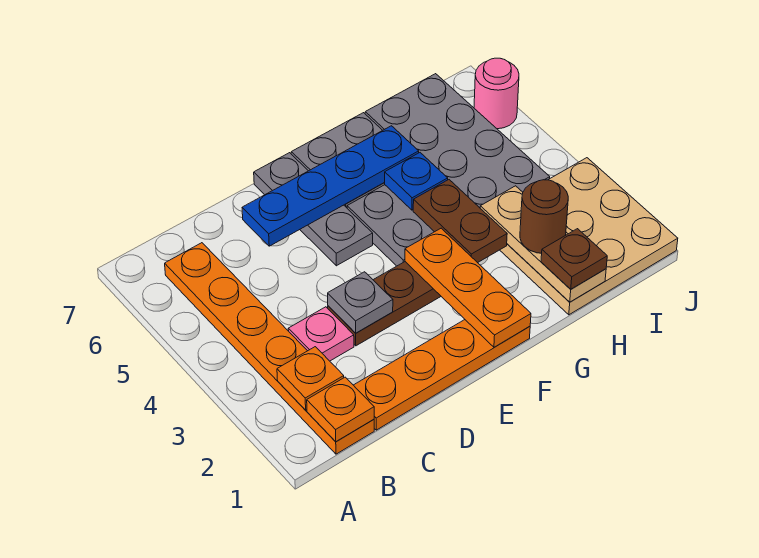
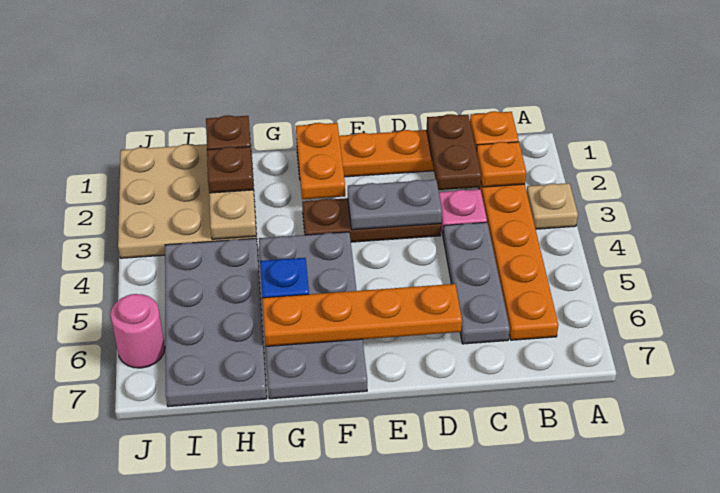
none -> tan plate A3 level 1
grey plate D3 level 2 -> grey plate D3:E3 level 2
blue plate D6:G6 level 2 -> orange plate D6:G6 level 2
grey plate E5:E7 level 1 -> grey plate C4:C6 level 1
orange plate F1:F3 level 2 -> orange plate F1:F2 level 2
brown plate G3:G4 level 2 -> brown plate C1:C2 level 2
brown round brick H2 level 3 -> brown plate H2 level 3

